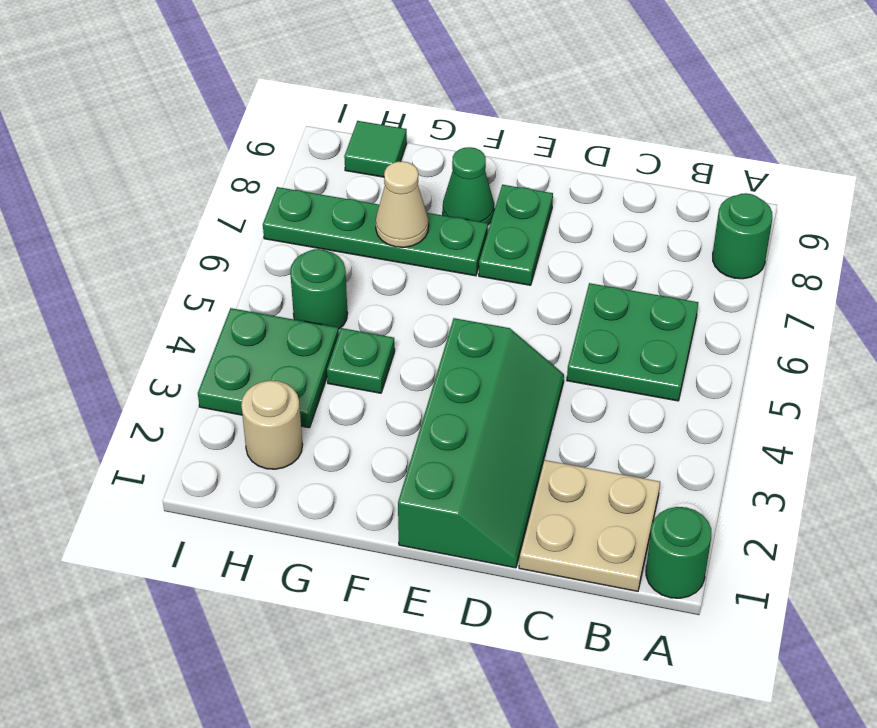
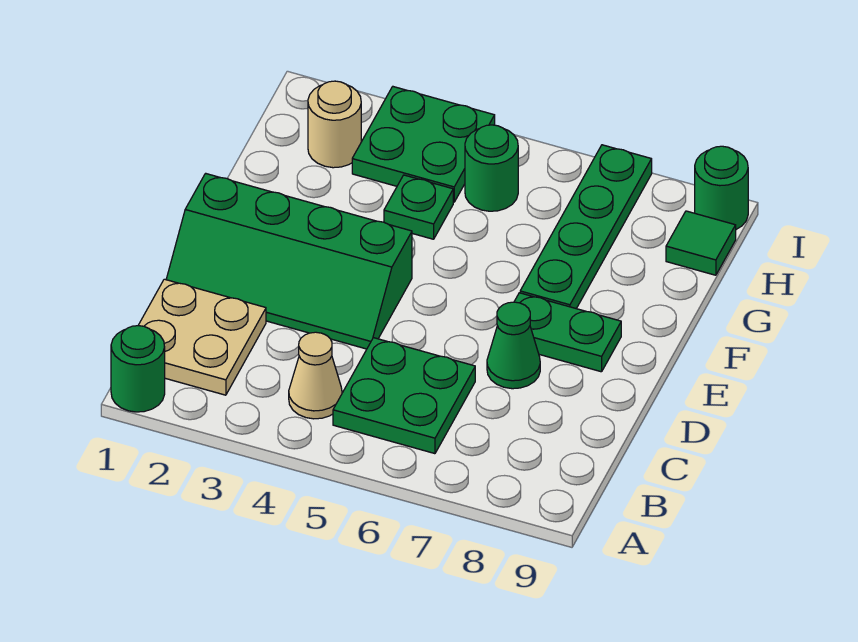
green round brick A8 level 1 -> green round brick I9 level 1
green cone F8 level 1 -> green cone D7 level 1
tan cone G7 level 2 -> tan cone B4 level 1

